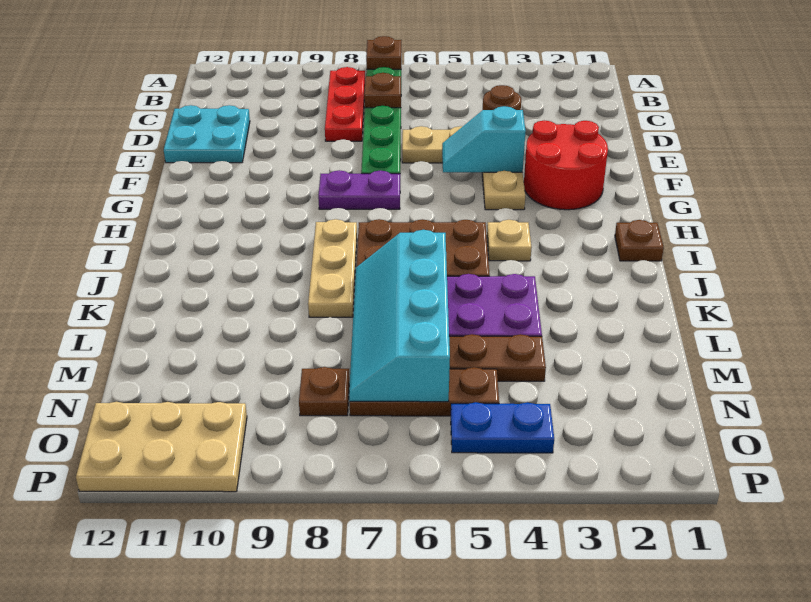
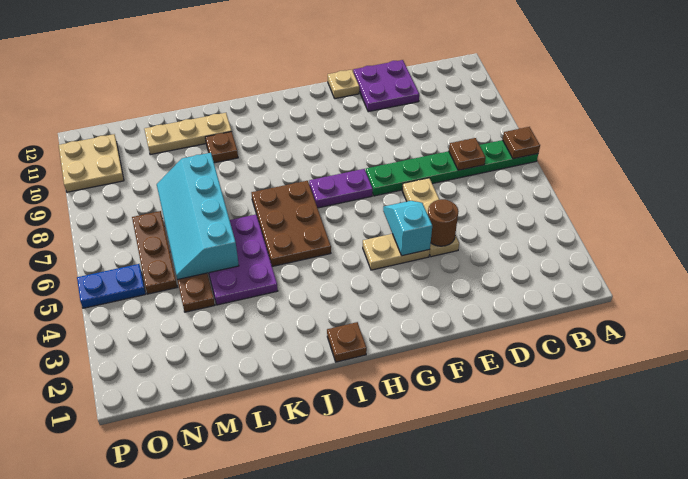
red plate B8:D8 level 1 -> none
cyan plate D11:E12 level 1 -> purple plate D11:E12 level 1
red round brick F2:G3 level 1 -> none
purple plate G7:G8 level 1 -> purple plate G7:H7 level 1
tan plate I4 level 1 -> tan plate F12 level 1
tan plate I8:K8 level 1 -> tan plate K11:M11 level 1
cyan slope K6:N7 level 2 top 6 -> cyan slope L5:M8 level 2 top L
brown plate N8 level 1 -> brown plate K10 level 1
blue plate O4:O5 level 1 -> blue plate O5:P5 level 1
tan plate O10:P12 level 1 -> tan plate O10:P11 level 1

